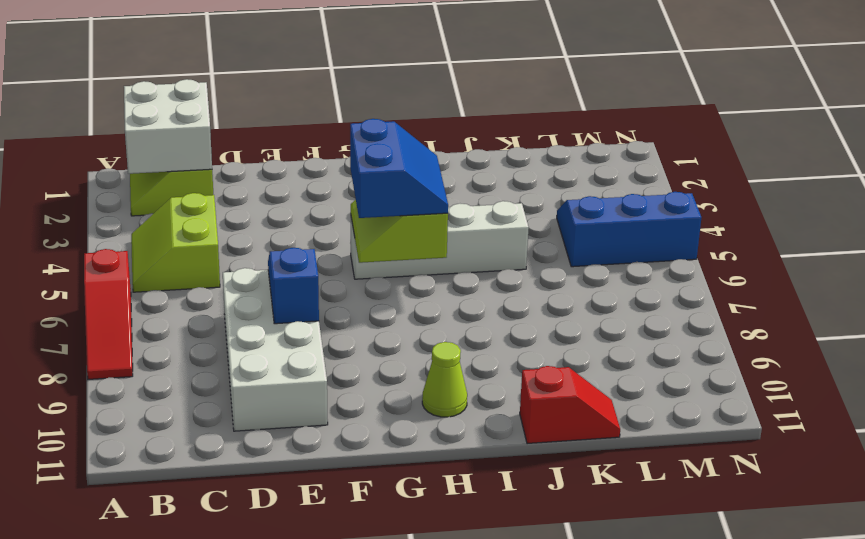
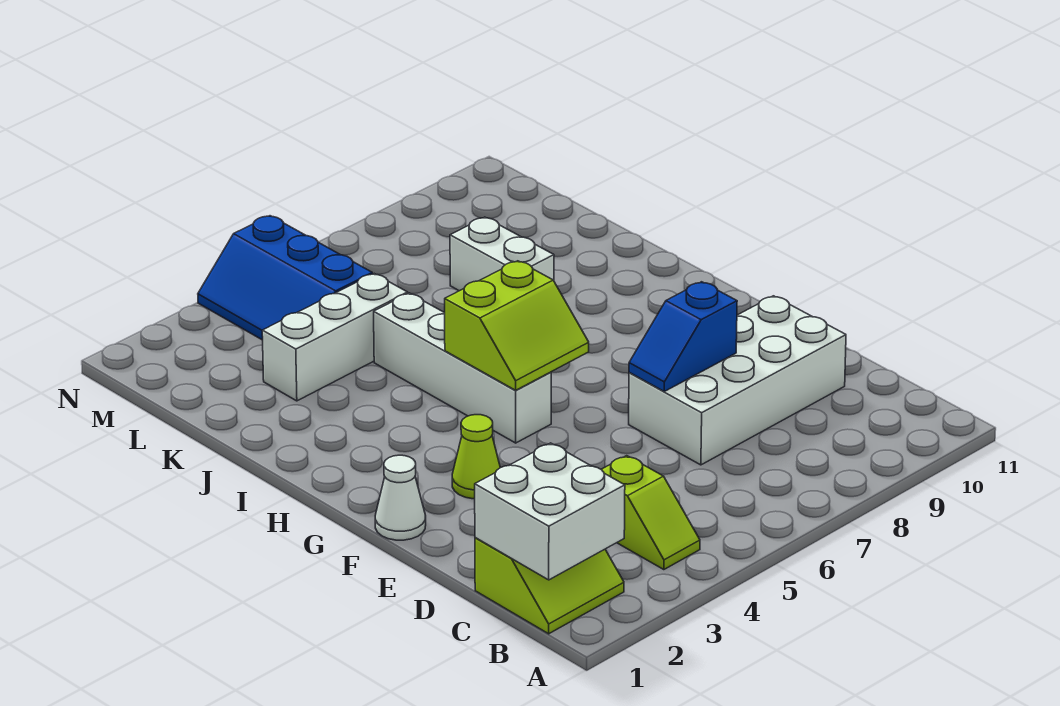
red slope A6:A8 level 1 top 6 -> none
lime slope B4:C5 level 1 top C -> lime slope B4:C4 level 1 top C
none -> white cone F1 level 1
blue slope G5:H6 level 3 top G -> none
lime cone H10 level 1 -> lime cone F3 level 1
none -> white brick J8:K8 level 1
red slope J11:K11 level 1 top J -> none
none -> white brick K3:K5 level 1

